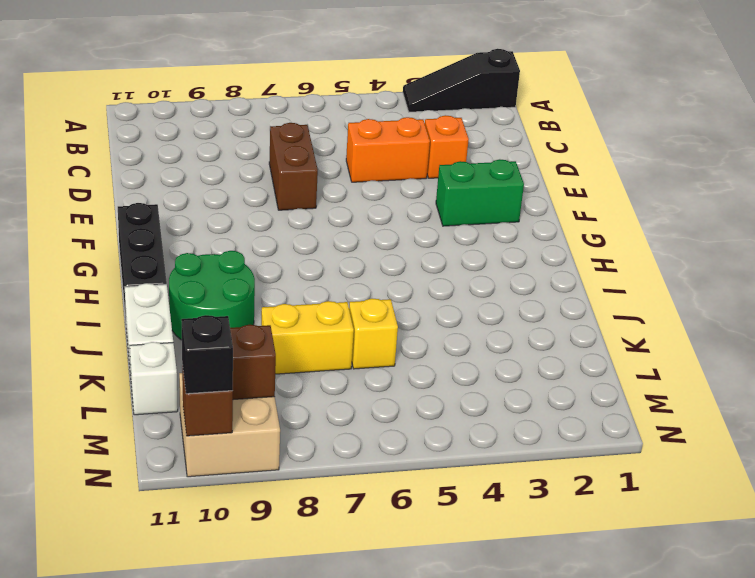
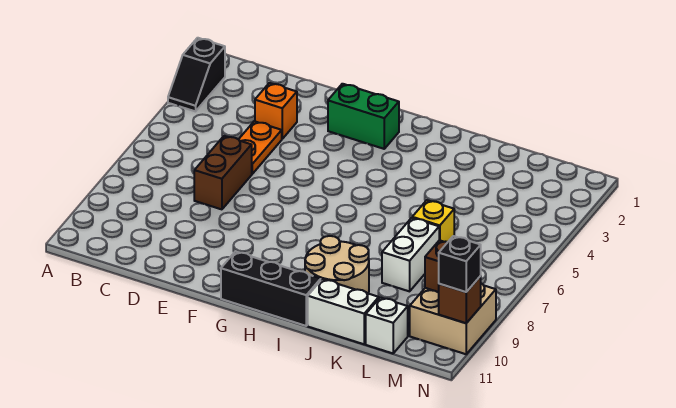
black slope A1:A3 level 1 top 1 -> black slope A2:A3 level 1 top 2
orange brick D4:D5 level 1 -> orange plate D4:D5 level 1
brown brick D7:E7 level 1 -> brown brick D6:D7 level 1
green brick F2:F3 level 1 -> green brick F2:G2 level 1
green round brick I9:J10 level 1 -> tan round brick I9:J10 level 1
yellow brick K7:K8 level 1 -> white brick K7:K8 level 1

